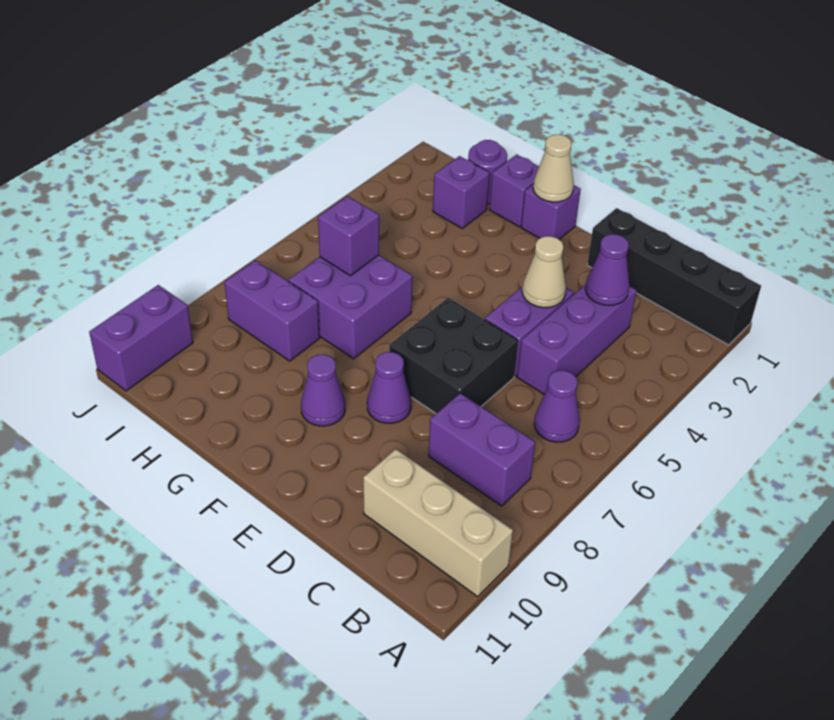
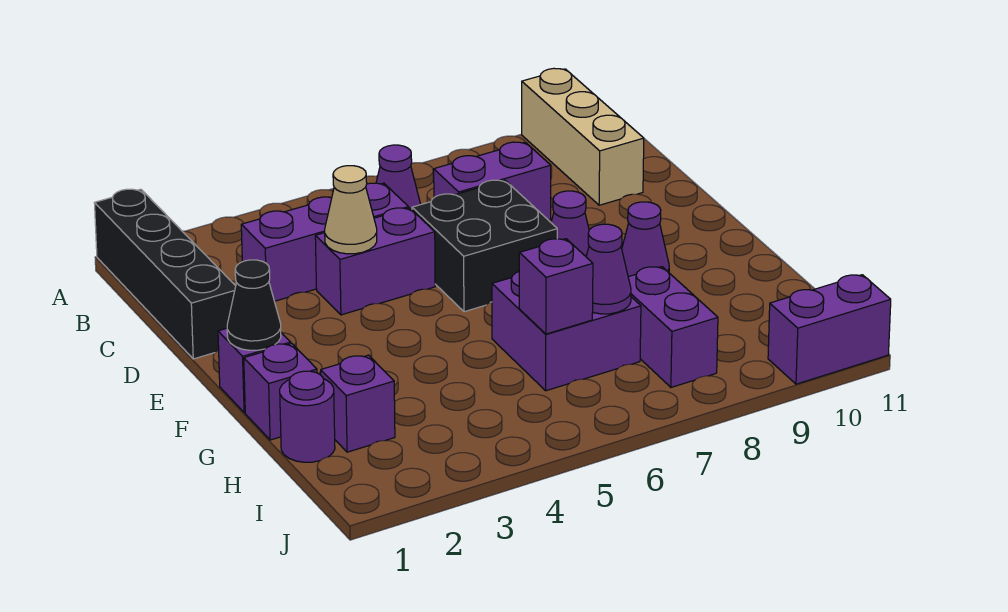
purple brick B8:C8 level 1 -> purple brick C7:C8 level 1
purple cone C3 level 2 -> purple cone H7 level 2
tan cone F1 level 2 -> black cone F1 level 2

